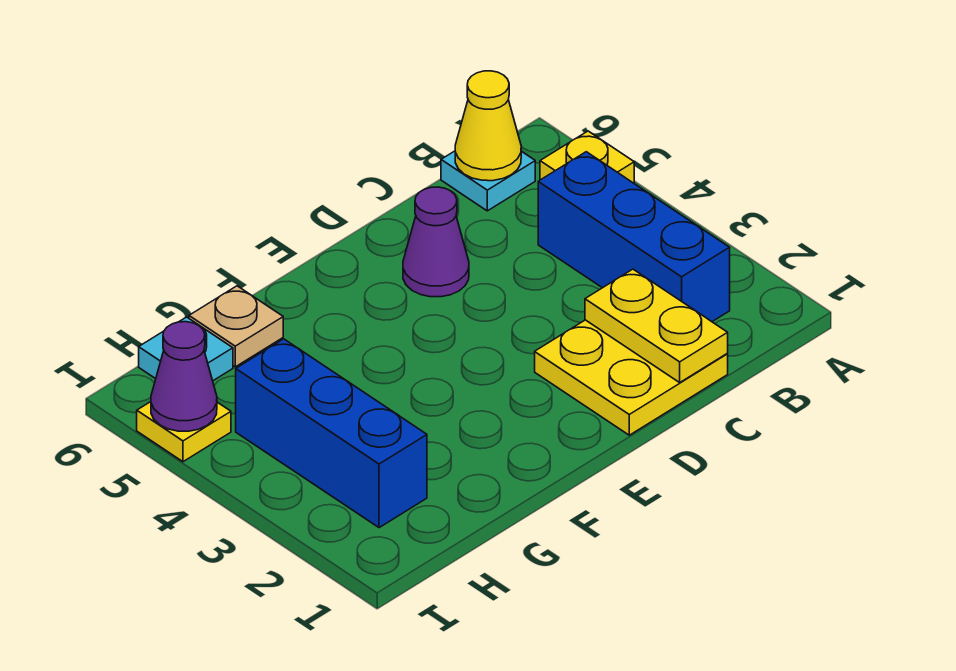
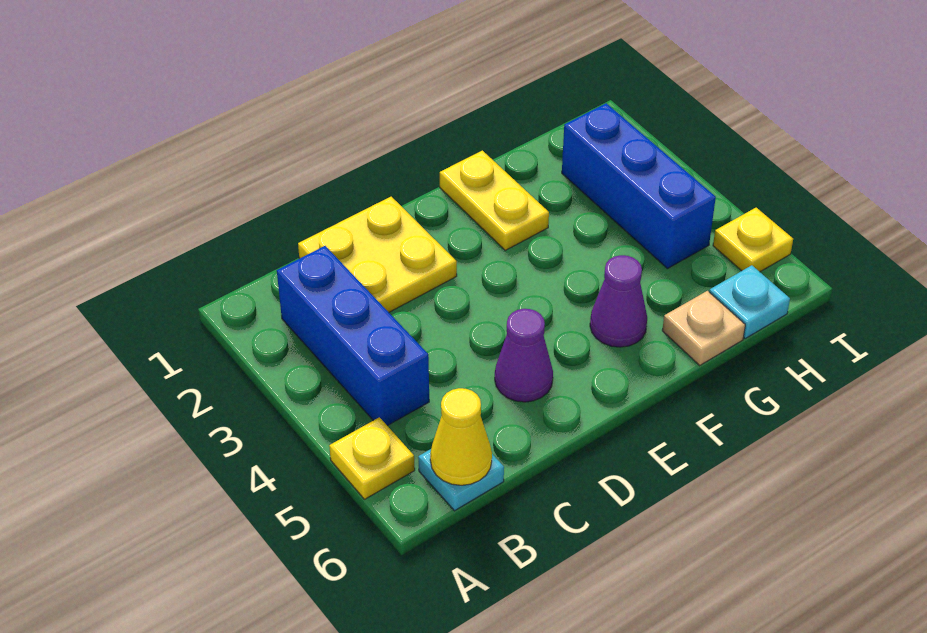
yellow plate C1:C2 level 2 -> yellow plate F1:F2 level 1
purple cone I5 level 2 -> purple cone F5 level 1

